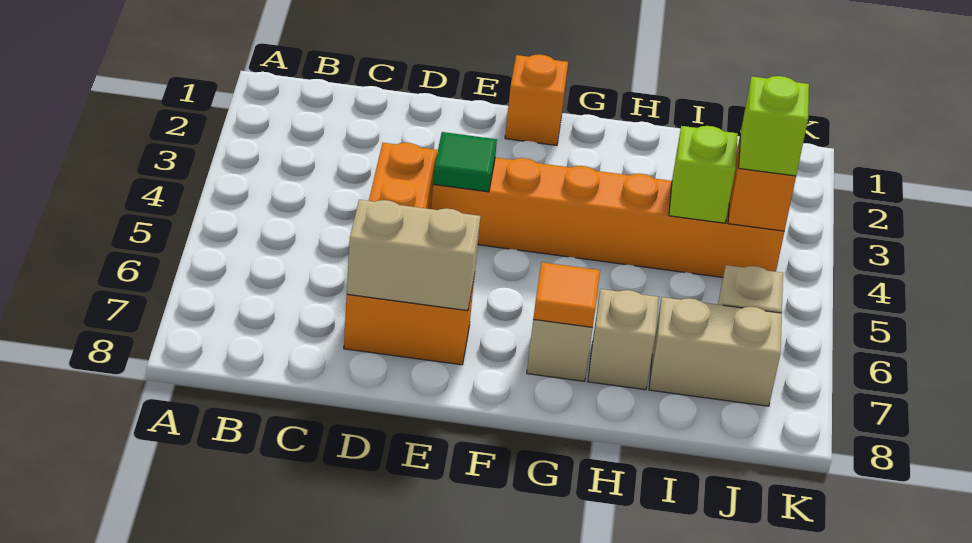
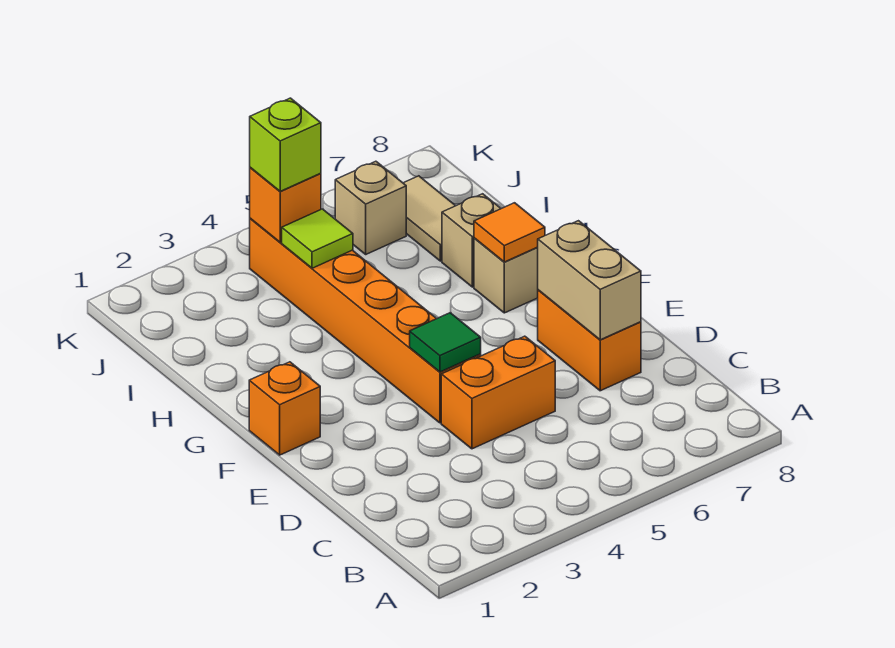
lime brick I4 level 2 -> lime tile I4 level 2
tan brick I7:J7 level 1 -> tan tile I7:J7 level 1

